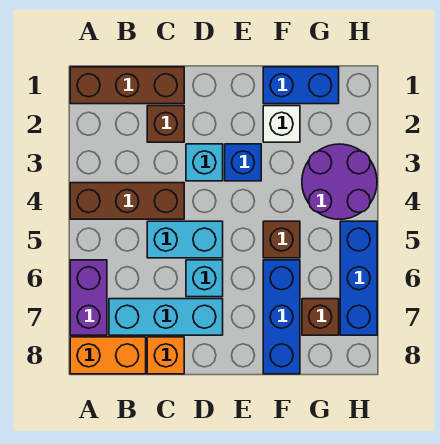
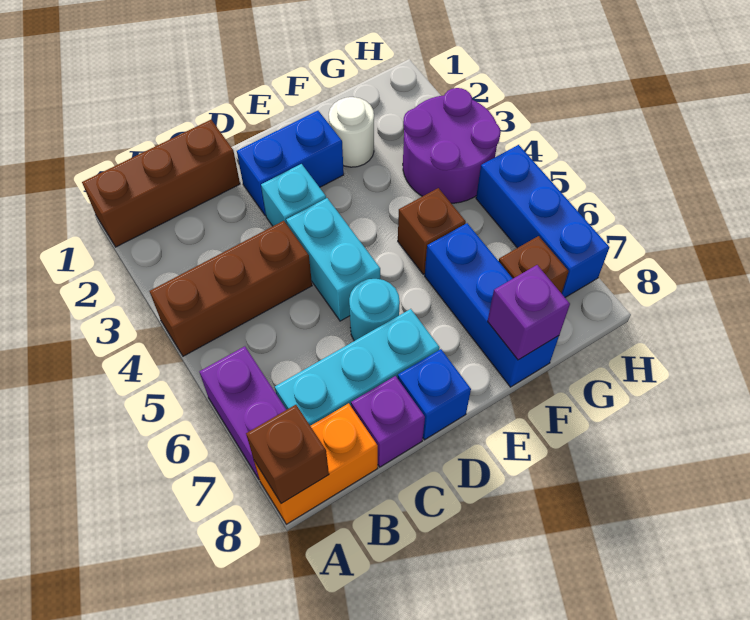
brown brick C2 level 1 -> brown brick A8 level 2
cyan brick C5:D5 level 1 -> cyan brick D4:D5 level 1
orange brick C8 level 1 -> purple brick C8 level 1
cyan brick D6 level 1 -> cyan round brick D6 level 1
blue brick E3 level 1 -> blue brick D8 level 1
blue brick F1:G1 level 1 -> blue brick D2:E2 level 1
white brick F2 level 1 -> white round brick F2 level 1
none -> purple brick F8 level 2

